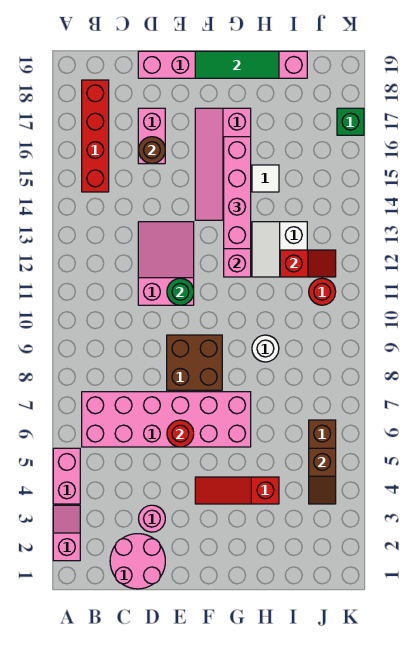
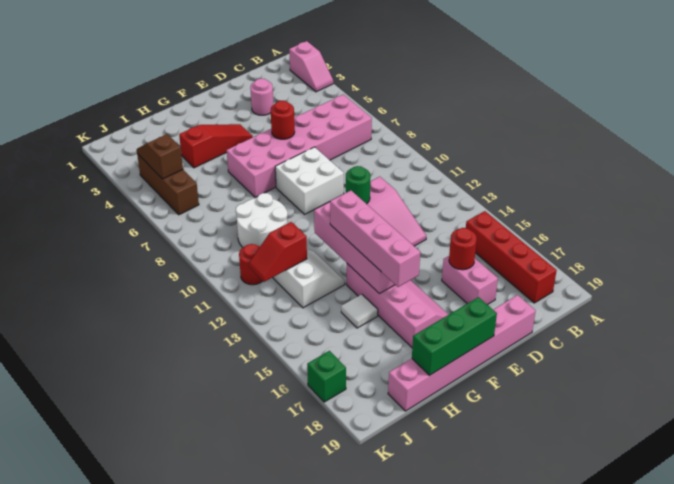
pink brick A4:A5 level 1 -> none
pink round brick C1:D2 level 1 -> none
brown round brick D16 level 2 -> red round brick D16 level 2
brown brick E8:F9 level 1 -> white brick E8:F9 level 1
green tile F19:H19 level 2 -> green brick F19:H19 level 2
white round brick H9 level 1 -> white round brick H9:I10 level 1

